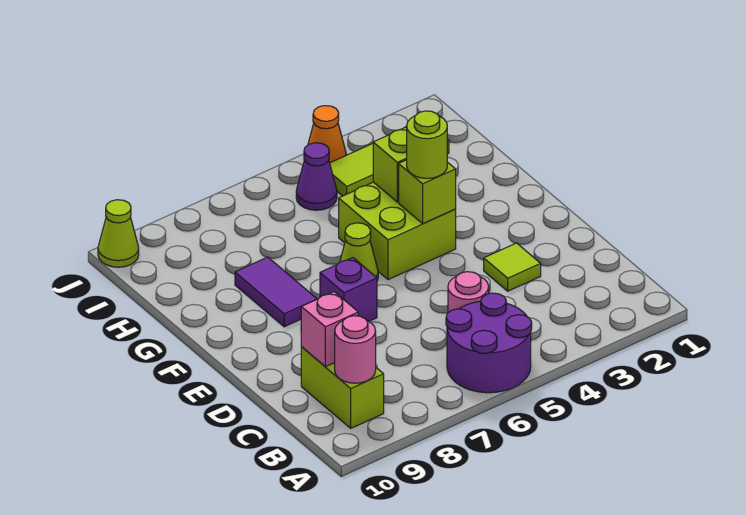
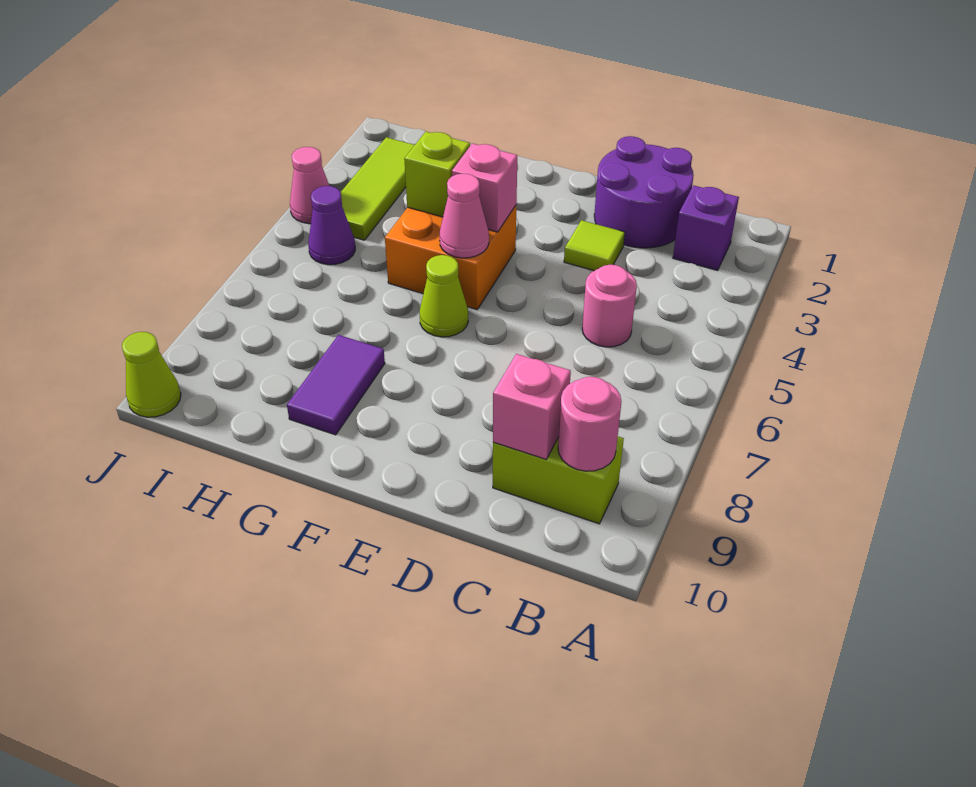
purple round brick A5:B6 level 1 -> purple round brick C1:D2 level 1
purple brick E7 level 1 -> purple brick B2 level 1
lime brick F4:G5 level 1 -> orange brick F4:G5 level 1
lime brick F4 level 2 -> pink brick F4 level 2
lime round brick F4 level 3 -> none
none -> pink cone F5 level 2
purple tile F8:G8 level 1 -> purple tile G8:G9 level 1
orange cone J4 level 1 -> pink cone J4 level 1

